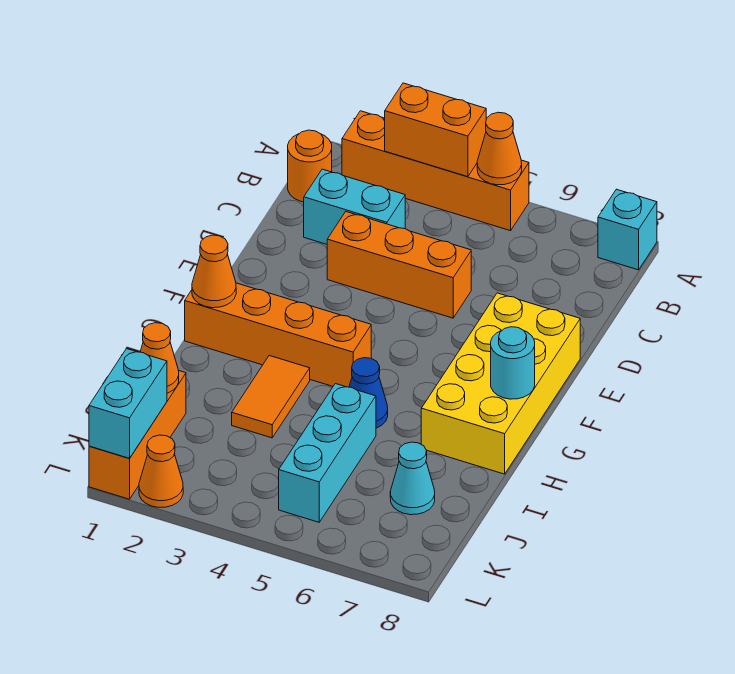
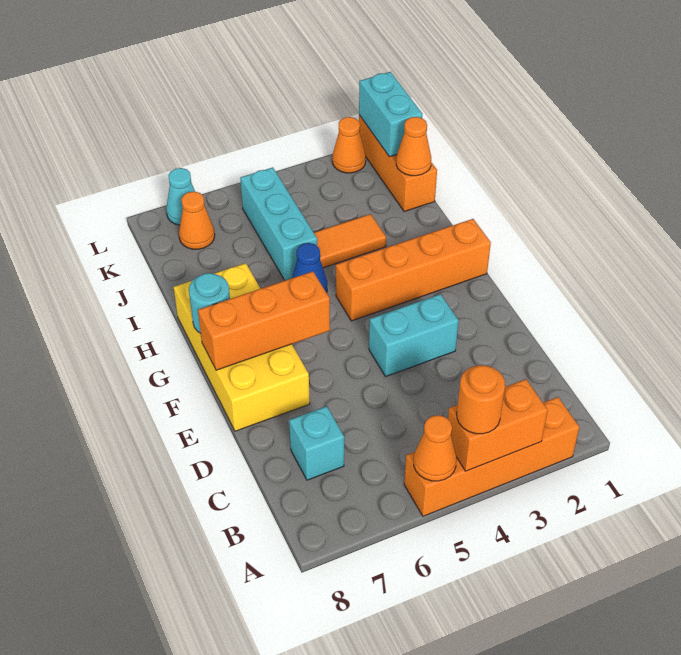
cyan brick A8 level 1 -> cyan brick C7 level 1
orange round brick B1 level 1 -> orange round brick A4 level 3
cyan brick C2:C3 level 1 -> cyan brick E3:E4 level 1
orange brick D3:D5 level 1 -> orange brick F6:F8 level 2
orange cone G1 level 2 -> orange cone K7 level 1
orange tile H3:I3 level 1 -> orange tile I3:I4 level 1
cyan cone J7 level 1 -> cyan cone L7 level 1

